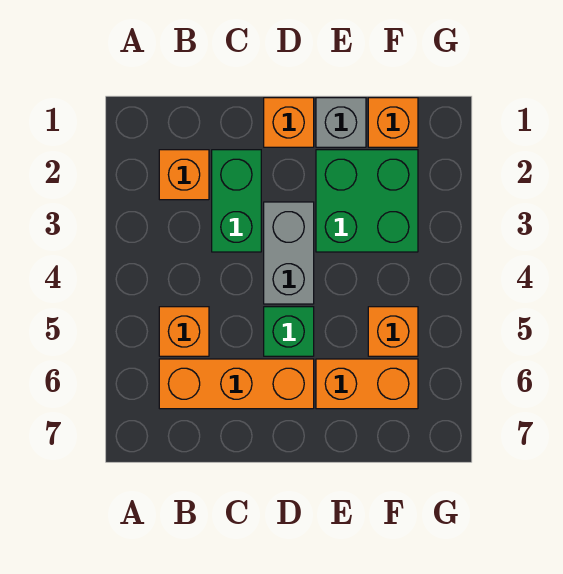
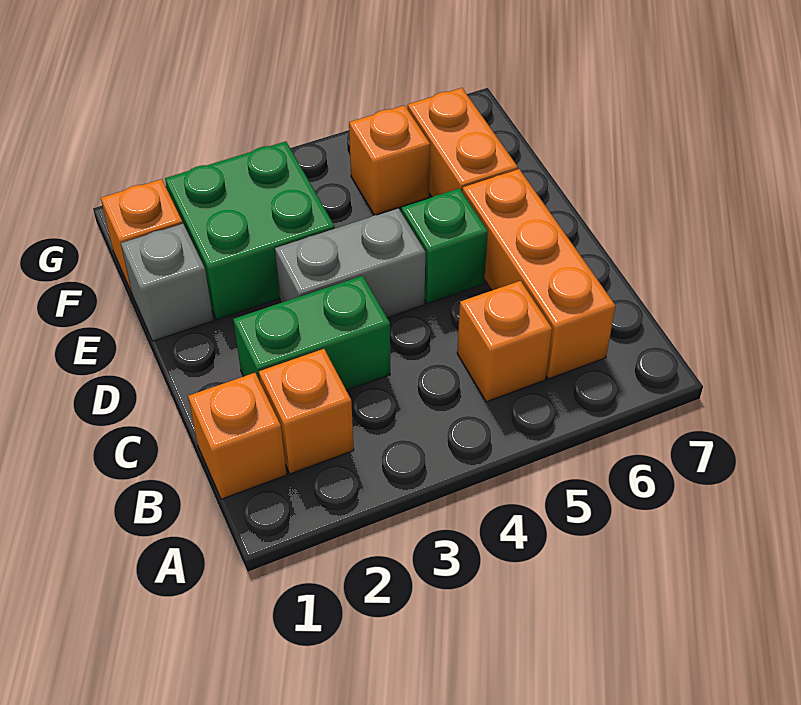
orange brick D1 level 1 -> orange brick B1 level 1

